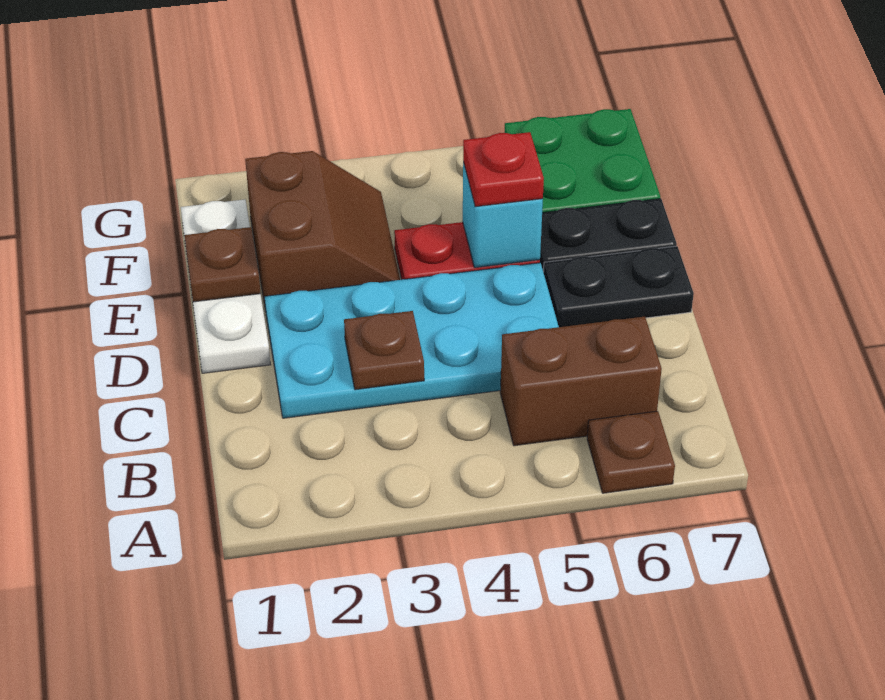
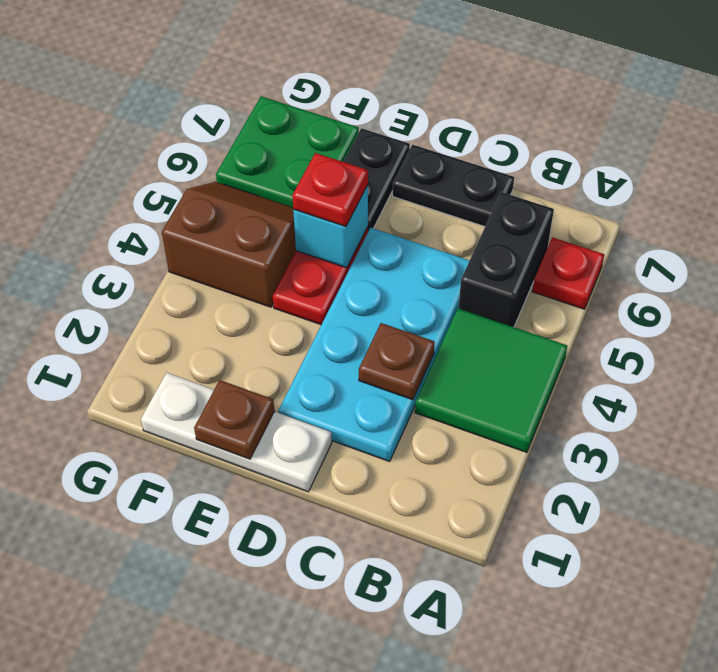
none -> green tile A3:B4 level 1
brown plate A6 level 1 -> red plate A6 level 1
brown brick B5:B6 level 1 -> black brick B5:B6 level 1
black plate D6:D7 level 1 -> black plate C7:D7 level 1
brown slope E2:F3 level 1 top 2 -> brown slope F4:G5 level 1 top 4

